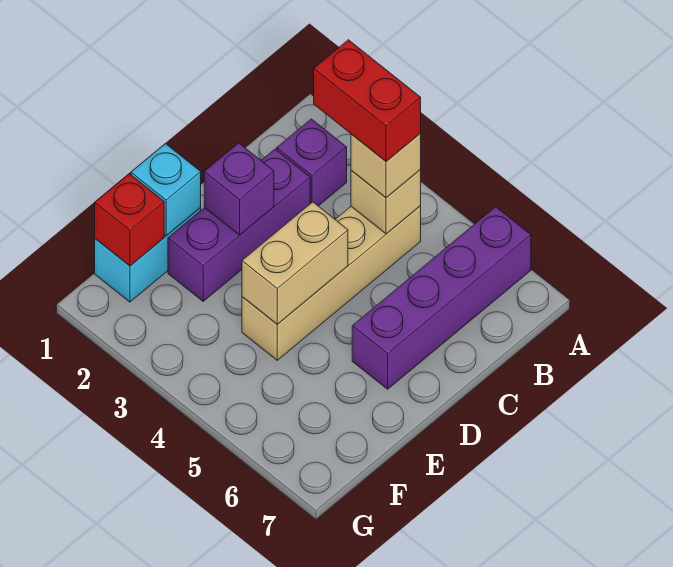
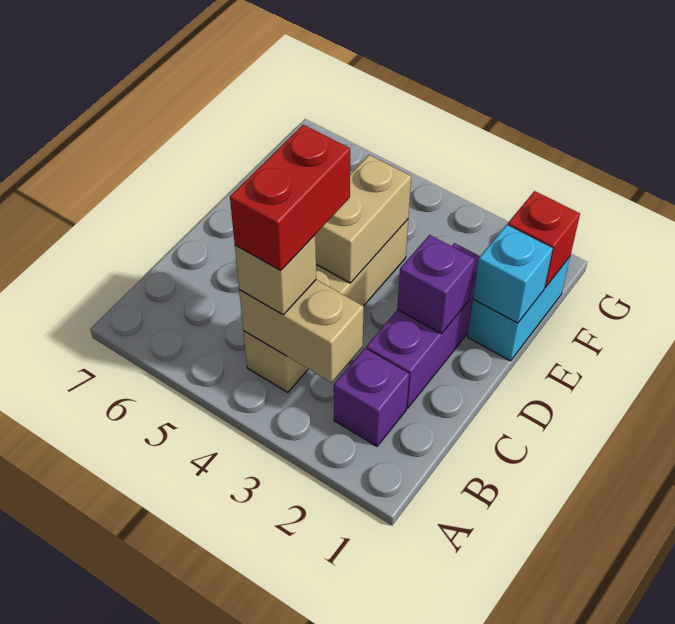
purple brick A6:D6 level 1 -> none
red brick B3:B4 level 4 -> red brick B4:C4 level 4
tan brick B4 level 2 -> tan brick B3:B4 level 2

